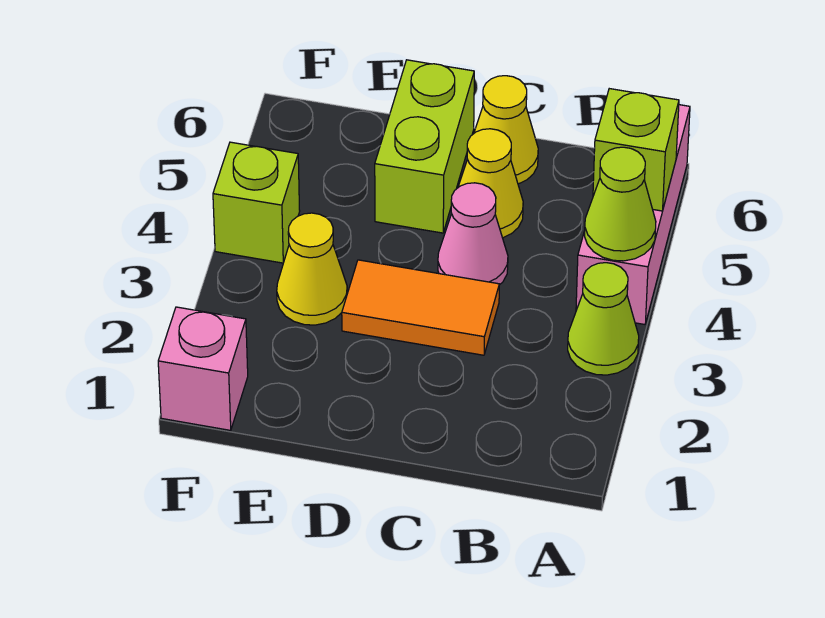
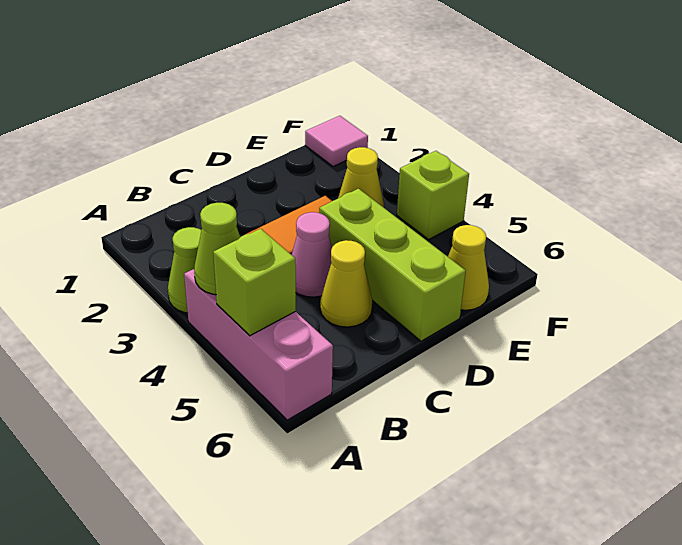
yellow cone C6 level 1 -> yellow cone E6 level 1
lime brick D5:D6 level 1 -> lime brick D4:D6 level 1
pink brick F1 level 1 -> pink tile F1 level 1

